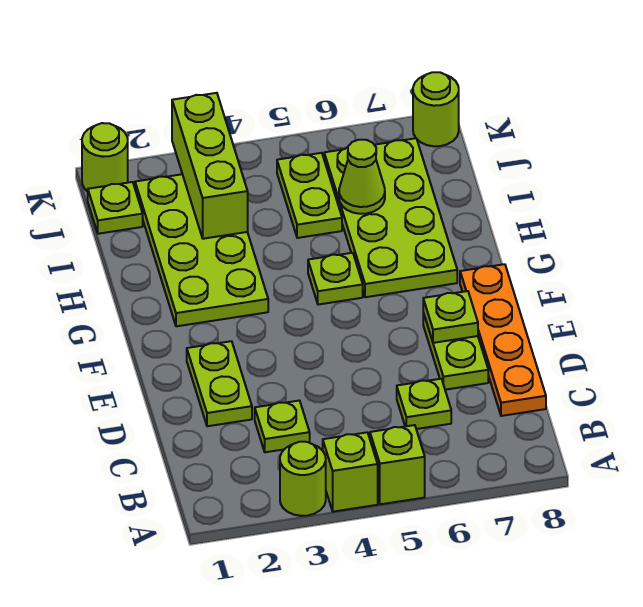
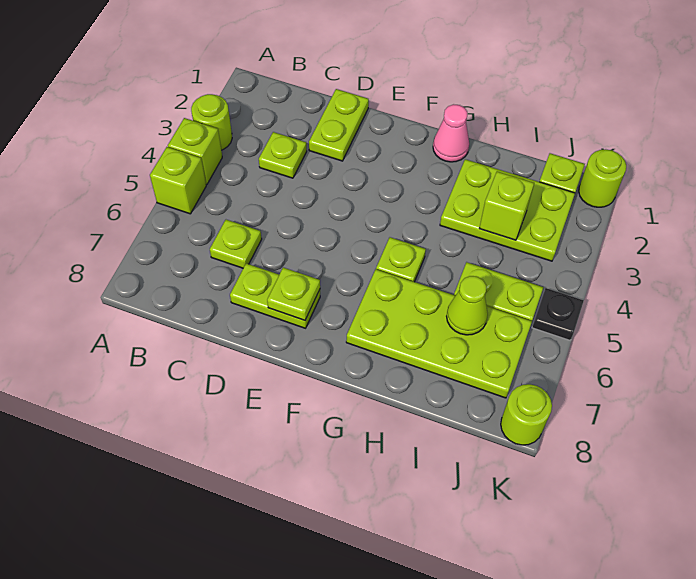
orange plate C8:F8 level 1 -> none
lime plate D2:E2 level 1 -> lime plate D1:D2 level 1
none -> pink cone G1 level 1
lime plate G2:J3 level 1 -> lime plate H2:J3 level 1
lime brick I3:K3 level 2 -> lime brick I3 level 2
none -> black plate K5 level 1

